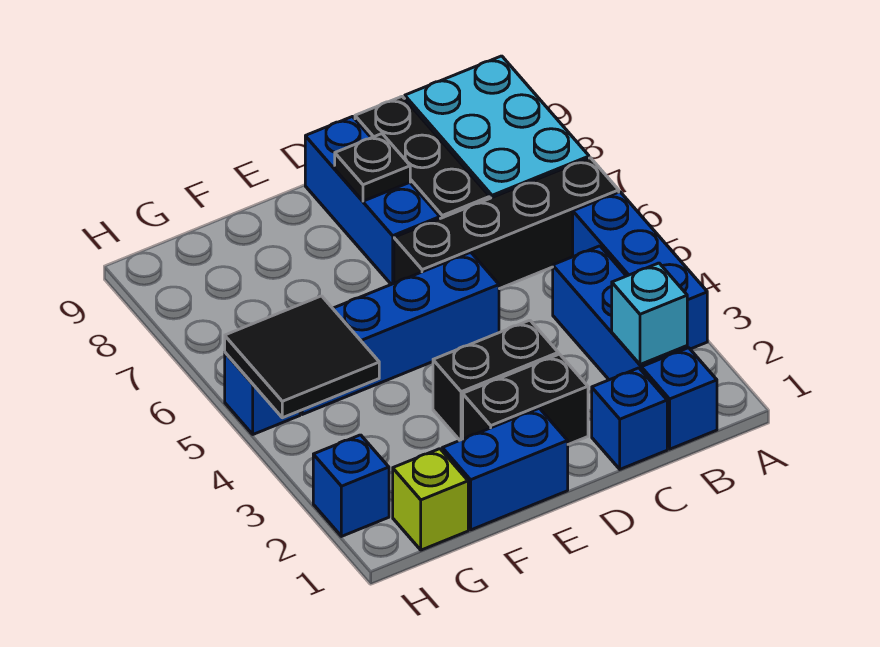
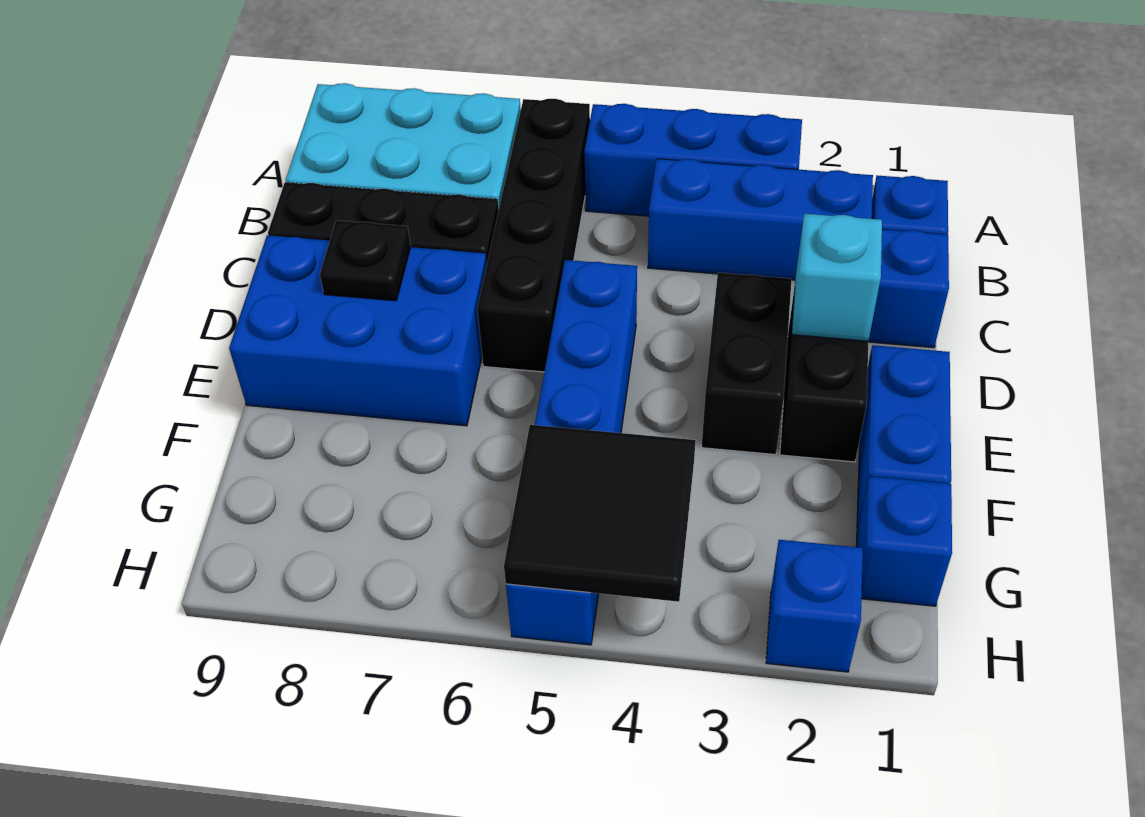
cyan brick B2 level 2 -> cyan brick D2 level 2
blue brick D7:D9 level 1 -> blue brick D7:E9 level 1
lime brick G1 level 1 -> blue brick G1 level 1

